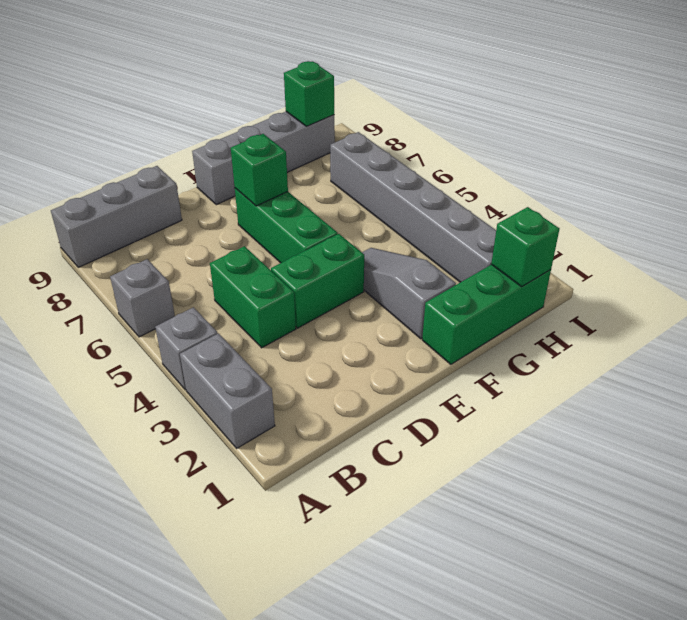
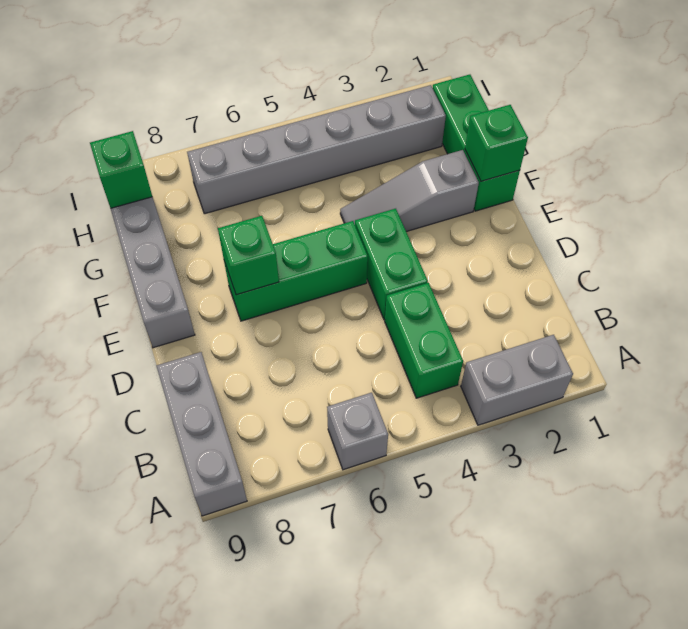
grey brick A4 level 1 -> none
green brick C4:C5 level 1 -> green brick B4:C4 level 1
green brick H1 level 2 -> green brick F1 level 2

